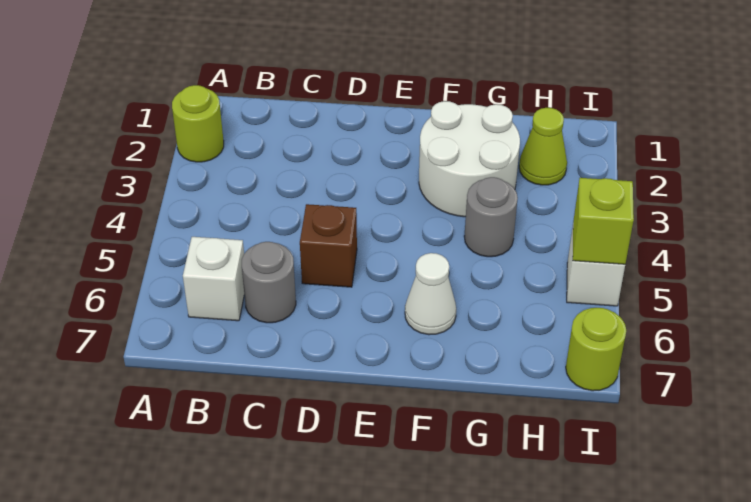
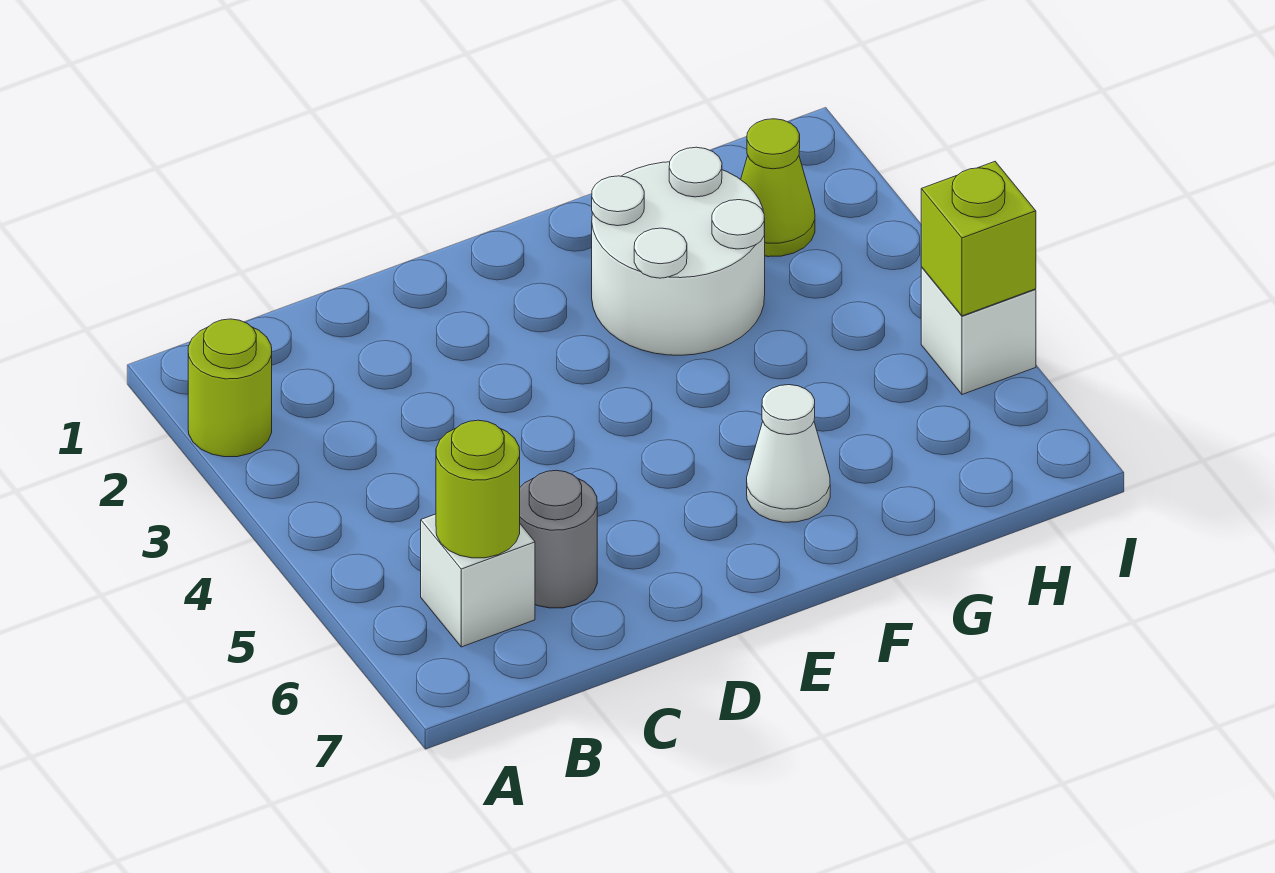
brown brick D5 level 1 -> none
grey round brick G4 level 1 -> none
lime round brick I7 level 1 -> lime round brick B6 level 2

